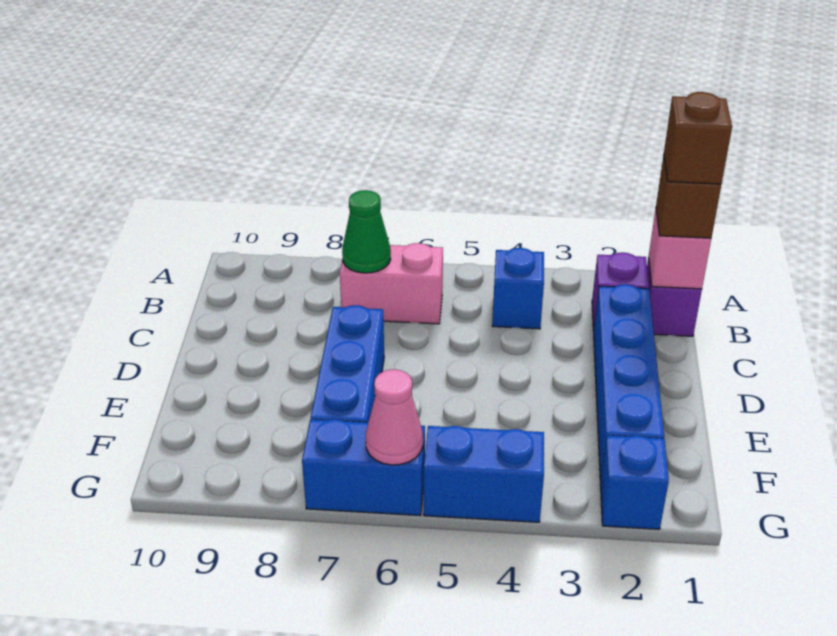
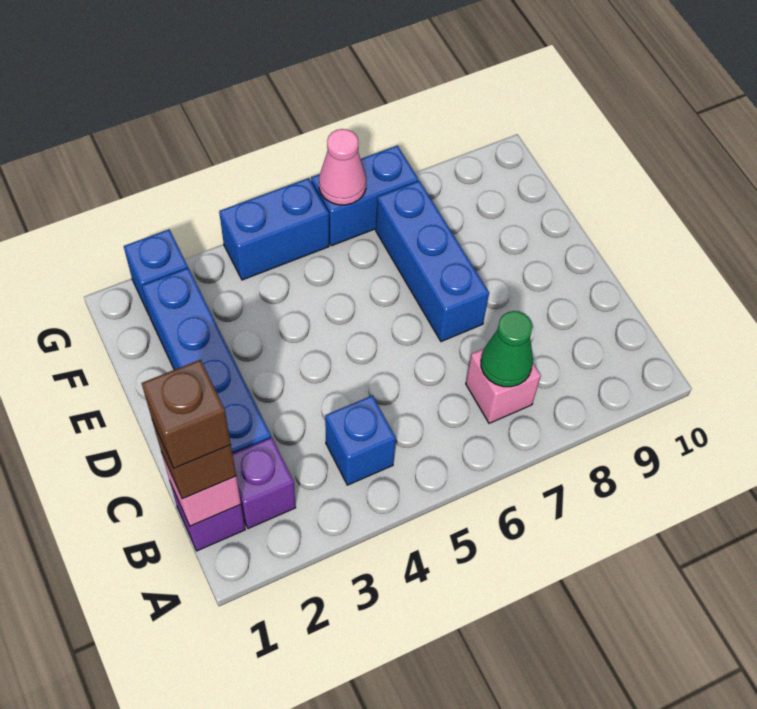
pink brick B6:B7 level 1 -> pink brick B7 level 1

